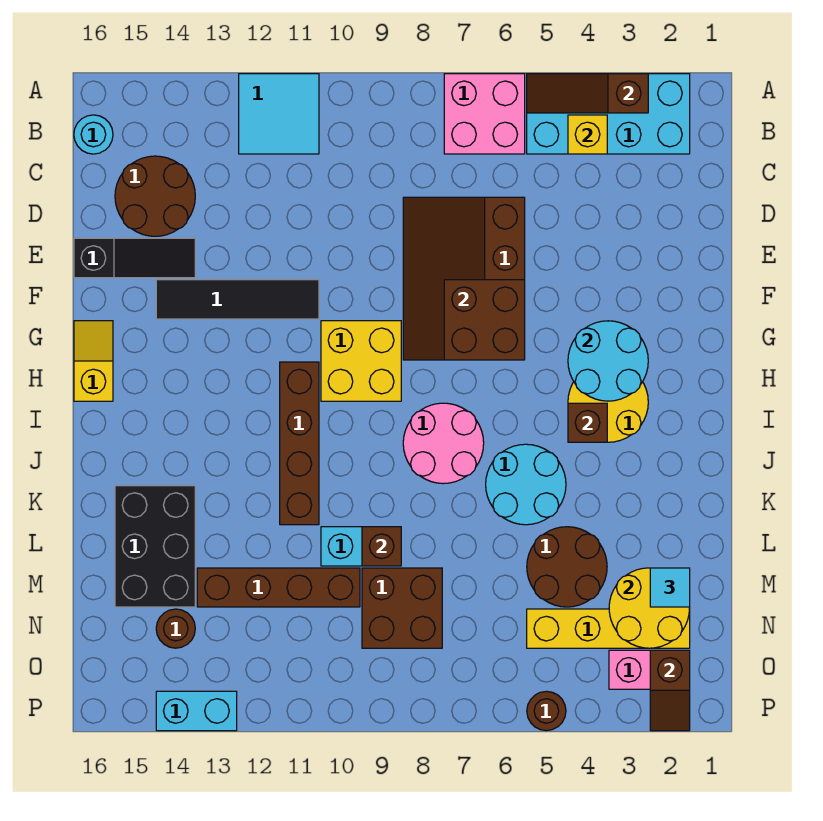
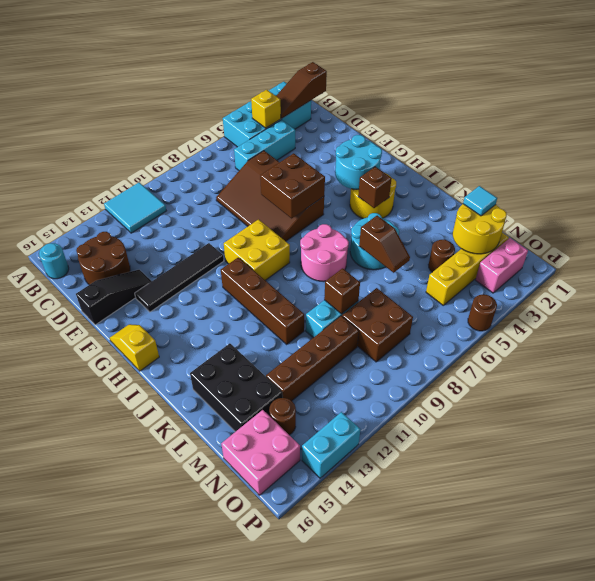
brown slope A3:A5 level 2 top 3 -> brown slope B1:B3 level 2 top 1
pink brick A6:B7 level 1 -> pink brick N15:O16 level 1
none -> cyan brick C4:C6 level 1
brown round brick L4:M5 level 1 -> brown round brick M4 level 1
brown slope O2:P2 level 2 top O -> brown slope K6:L6 level 2 top K

